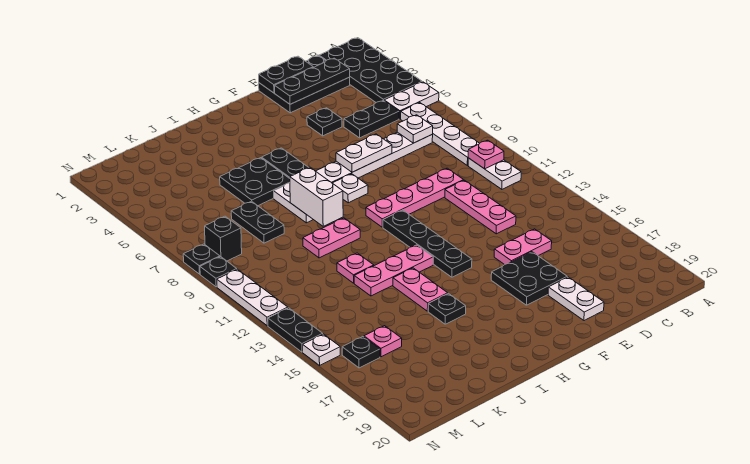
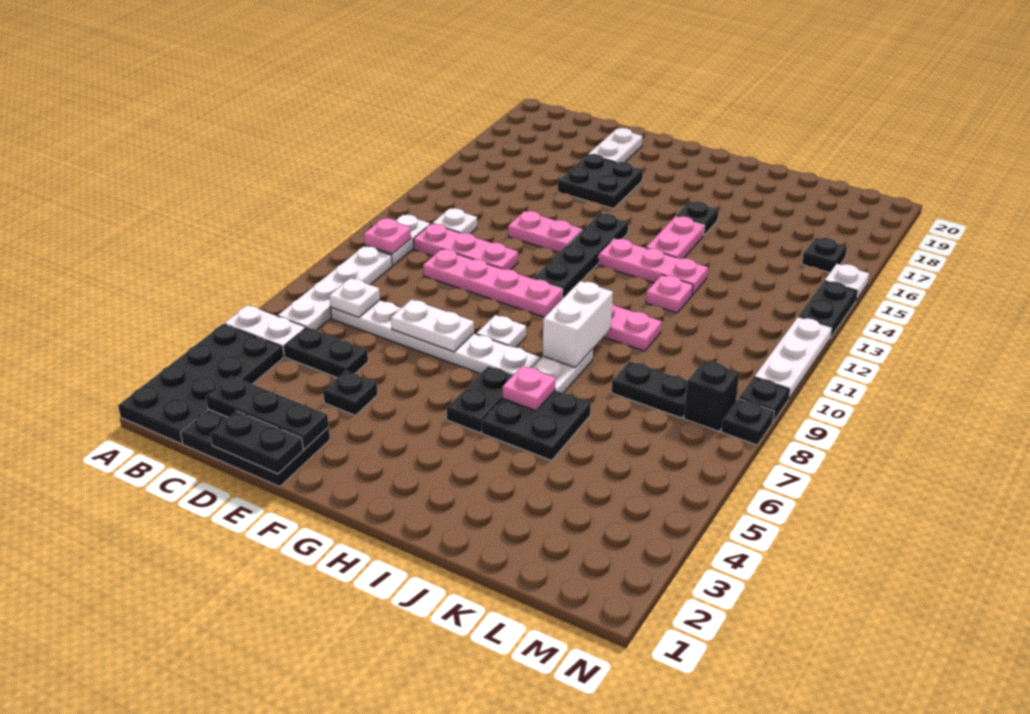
none -> white plate C12 level 1
pink plate D11:D13 level 1 -> pink plate C11:E11 level 1
pink plate D15:E15 level 1 -> pink plate E13:F13 level 1
black plate K7:K8 level 1 -> black plate K8:L8 level 1
pink plate L16 level 1 -> pink plate I6 level 2

